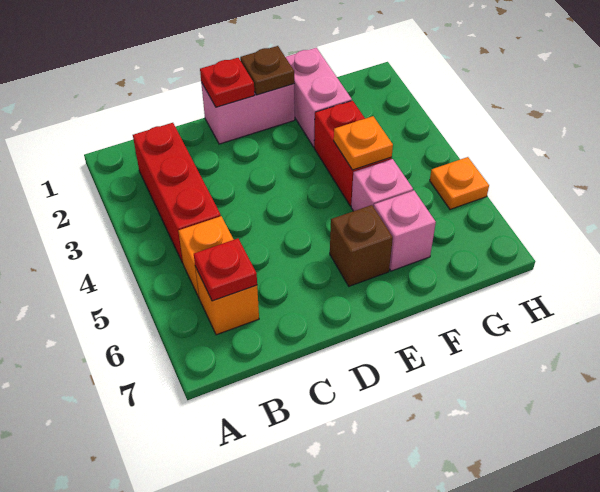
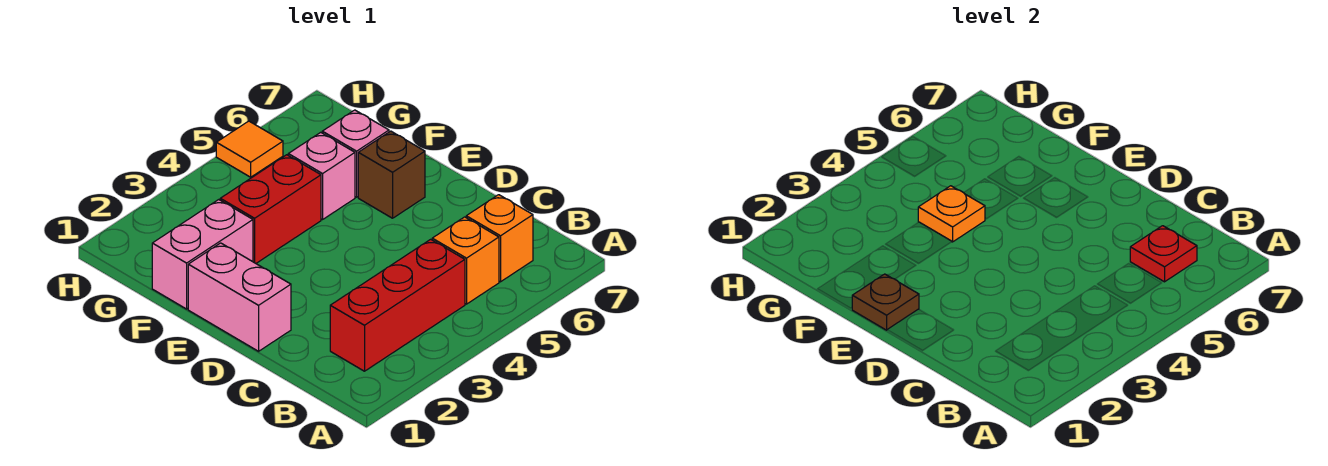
red plate D1 level 2 -> none
orange plate H5 level 1 -> orange tile H5 level 1

